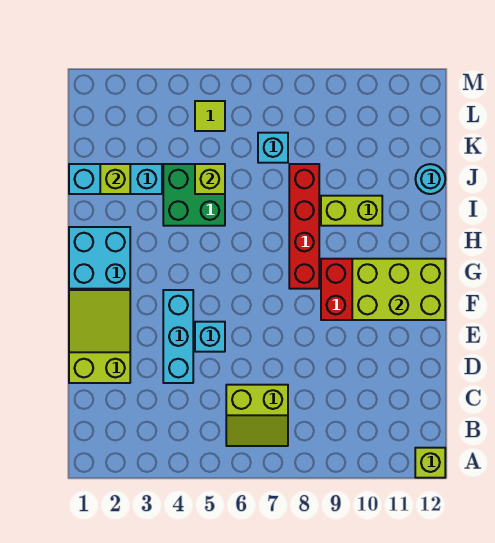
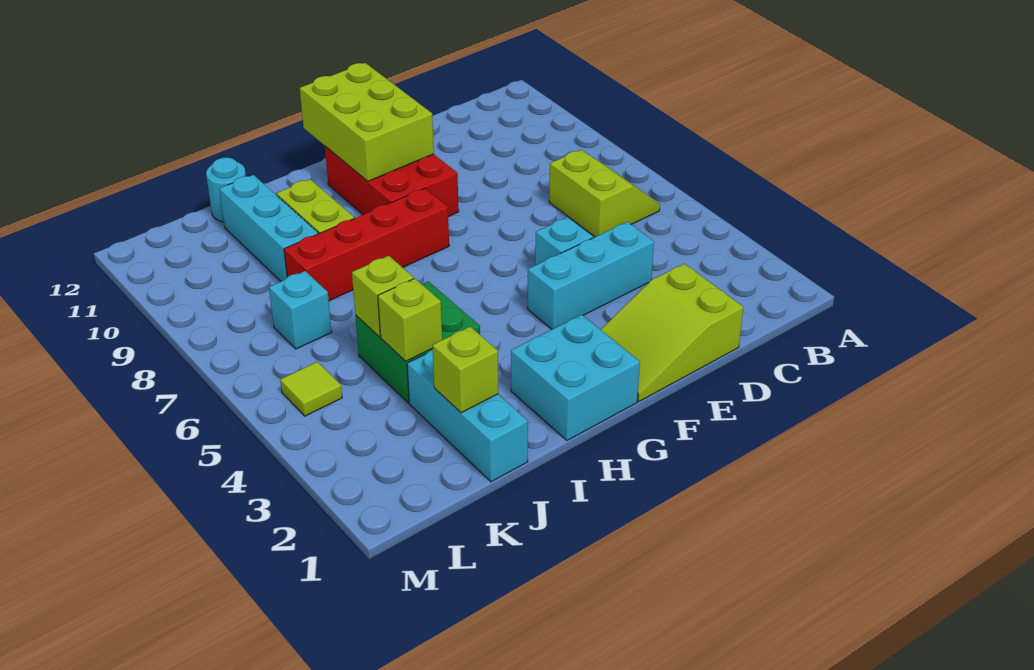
lime brick A12 level 1 -> lime brick J4 level 2
none -> cyan brick J9:J11 level 1

